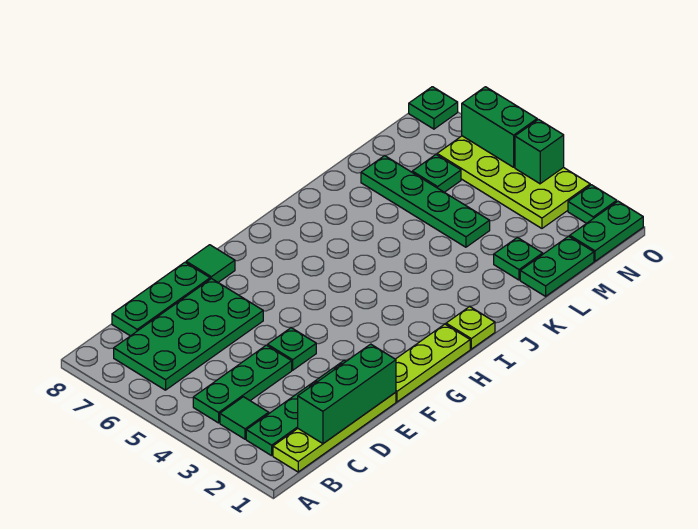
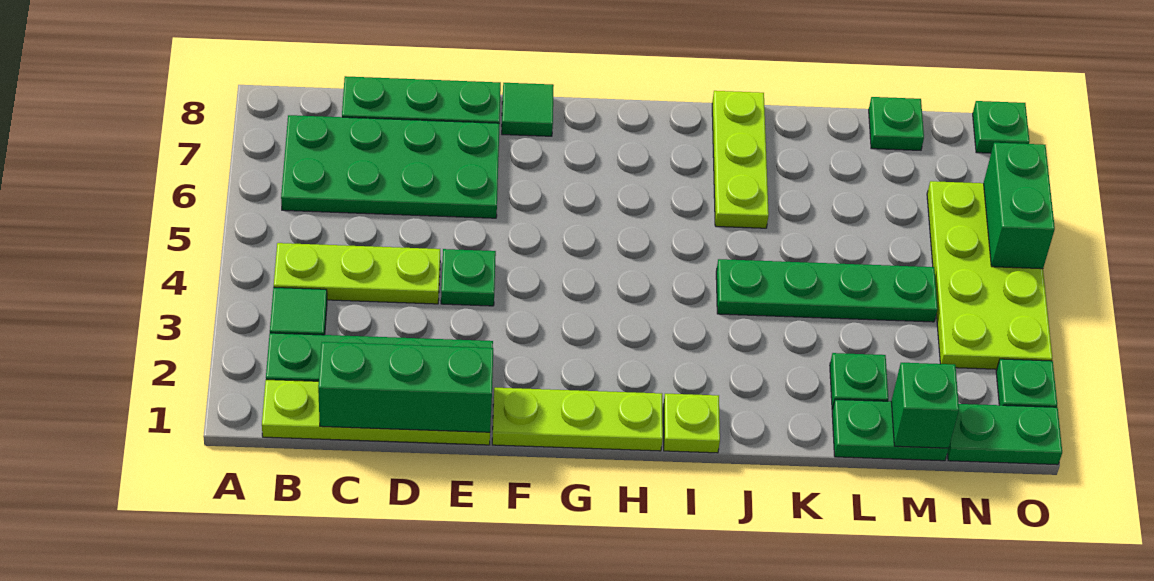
green plate B4:D4 level 1 -> lime plate B4:D4 level 1
none -> lime plate J6:J8 level 1
green plate L4:L7 level 1 -> green plate J4:M4 level 1
green plate M6 level 1 -> green plate M8 level 1
green brick O4 level 2 -> green brick M1 level 2

